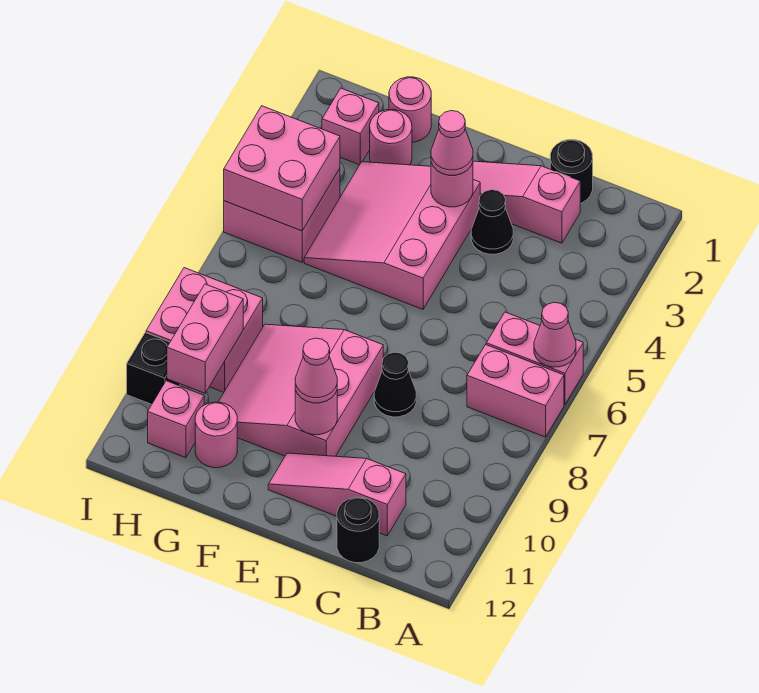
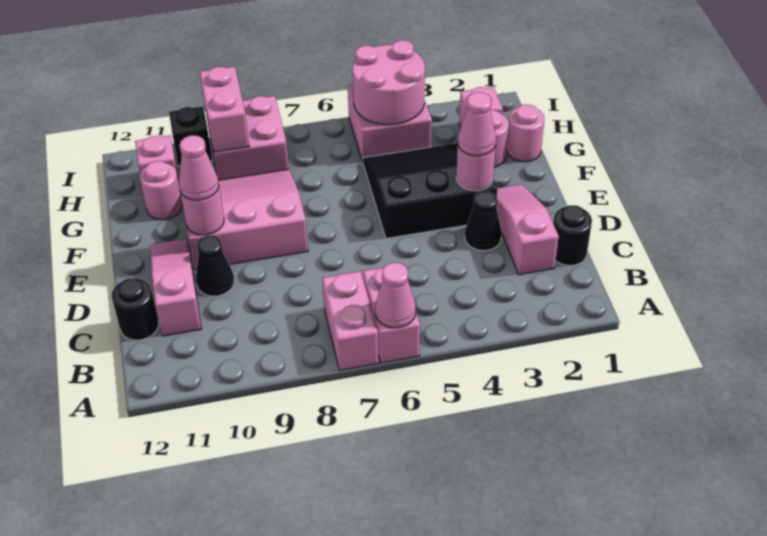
black cone D8 level 1 -> black cone D10 level 1
pink slope E3:G5 level 1 top E -> black slope E3:G5 level 1 top E
pink brick H4:I5 level 2 -> pink round brick H4:I5 level 2
pink brick H9:H10 level 2 -> pink brick H9:I9 level 2

